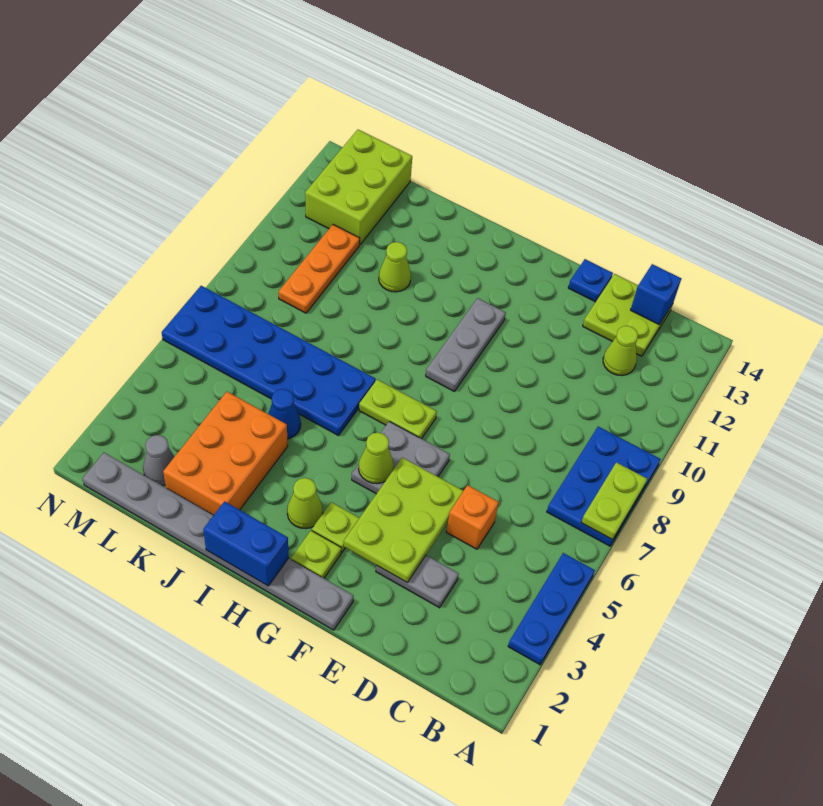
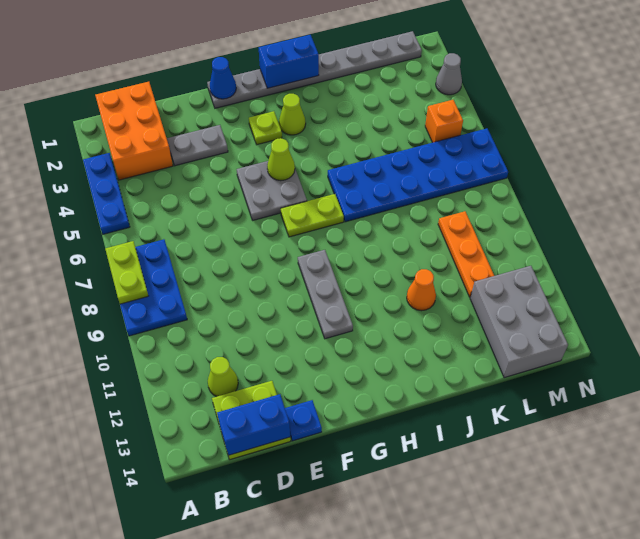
blue brick C14 level 2 -> blue brick C14:D14 level 2
orange brick D5 level 1 -> orange brick M5 level 1
lime plate E3:F5 level 2 -> none
lime plate G2 level 1 -> none
orange brick J2:K4 level 1 -> orange brick B1:C3 level 1
blue cone J5 level 1 -> blue cone F1 level 2
lime cone J11 level 1 -> orange cone J11 level 1
grey cone L2 level 1 -> grey cone N3 level 1
lime brick L12:M14 level 1 -> grey brick L12:M14 level 1

